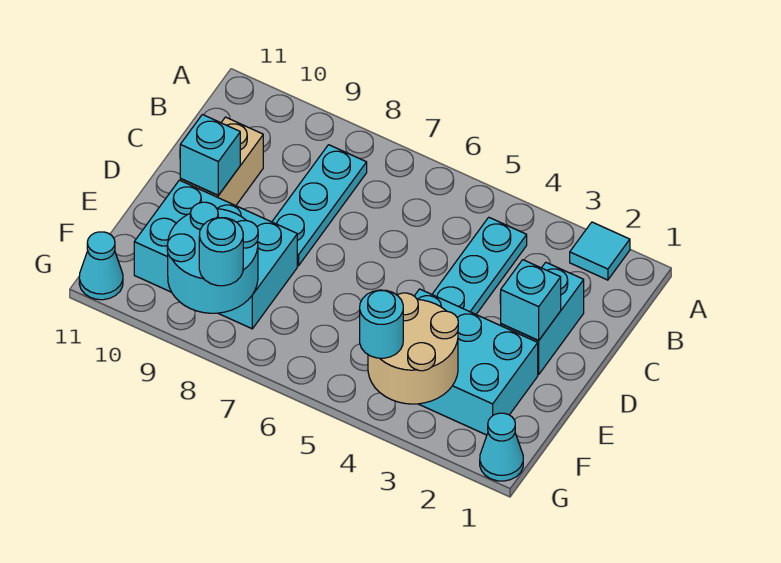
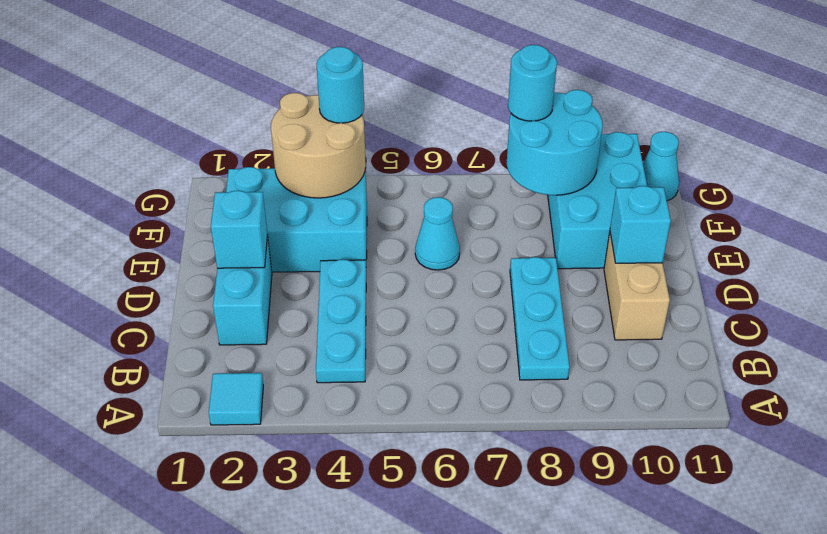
cyan brick E8:F10 level 1 -> cyan brick E9:G10 level 1
cyan cone G1 level 1 -> cyan cone E6 level 1

